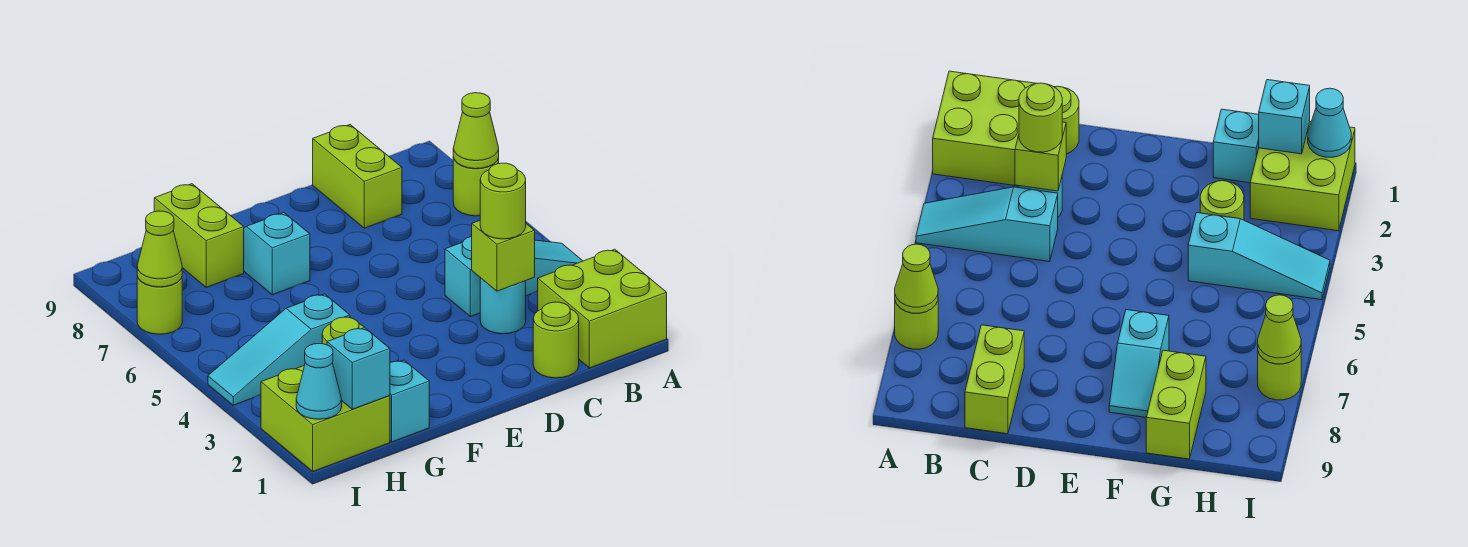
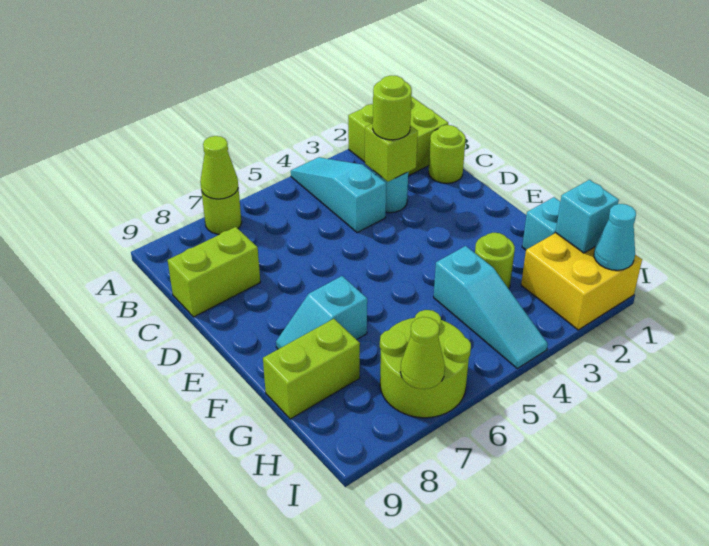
lime brick H1:I2 level 1 -> yellow brick H1:I2 level 1
lime round brick I7 level 1 -> lime round brick H6:I7 level 1

